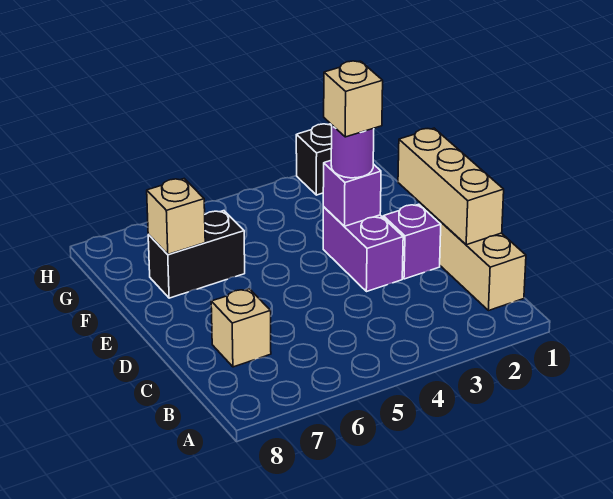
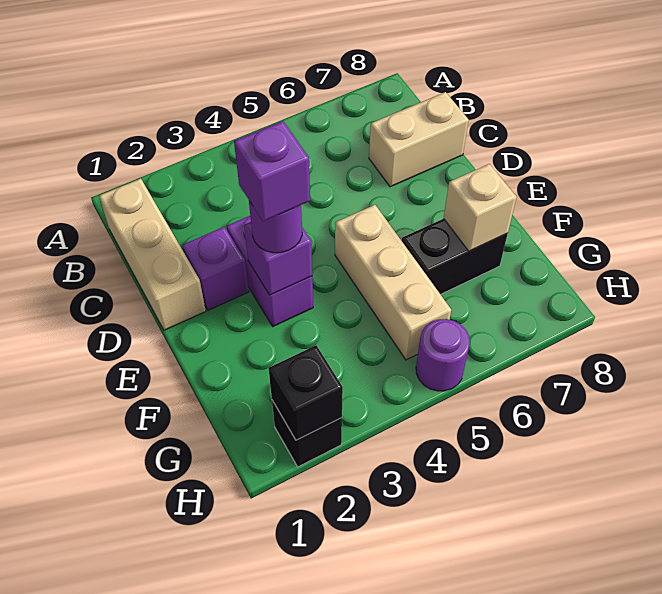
tan brick C1:E1 level 2 -> tan brick E5:G5 level 1
tan brick C7 level 1 -> tan brick C7:C8 level 1
tan brick E3 level 4 -> purple brick E3 level 4
none -> black brick H2 level 2
none -> purple round brick H5 level 1

